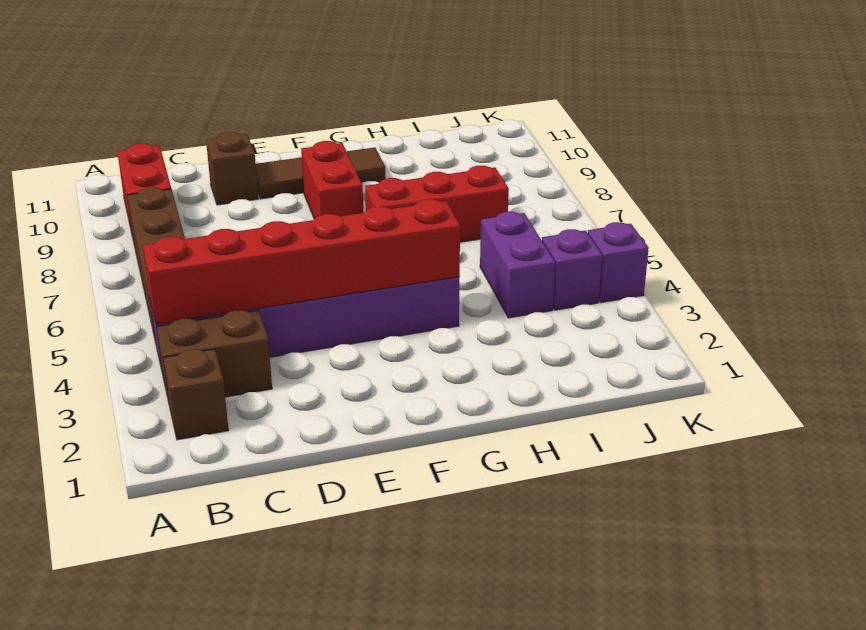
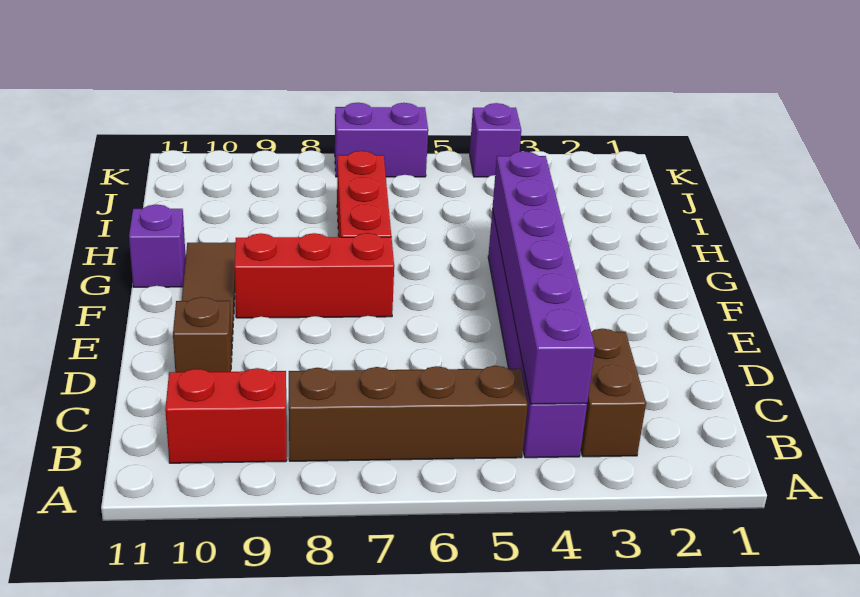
brown brick B2 level 1 -> none
red brick B4:G4 level 2 -> purple brick B4:G4 level 2
red brick F8:F9 level 1 -> red brick F7:F9 level 1
purple brick I4:I5 level 1 -> purple brick K6:K7 level 1
purple brick J4 level 1 -> purple brick G11 level 1

